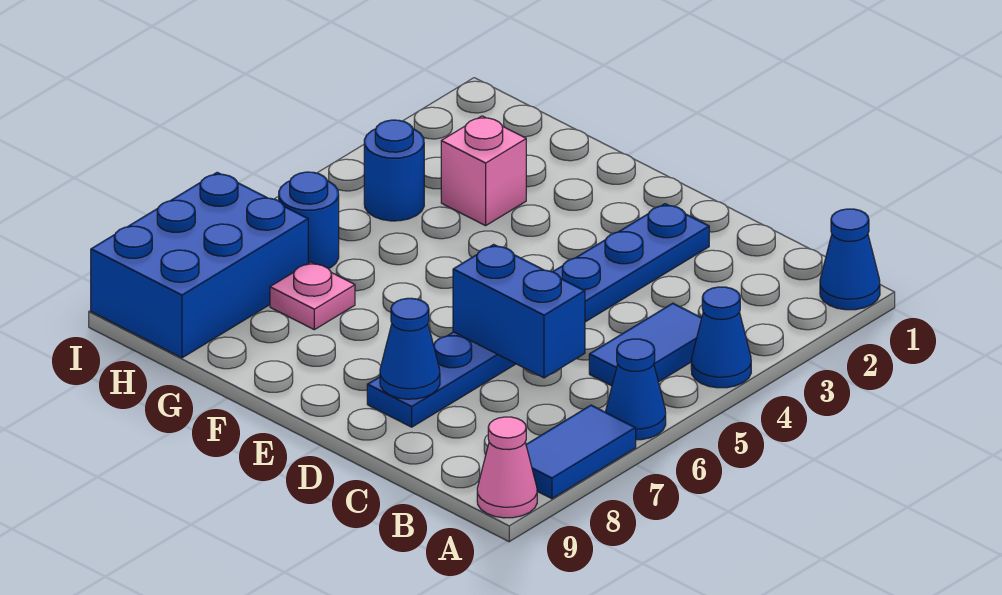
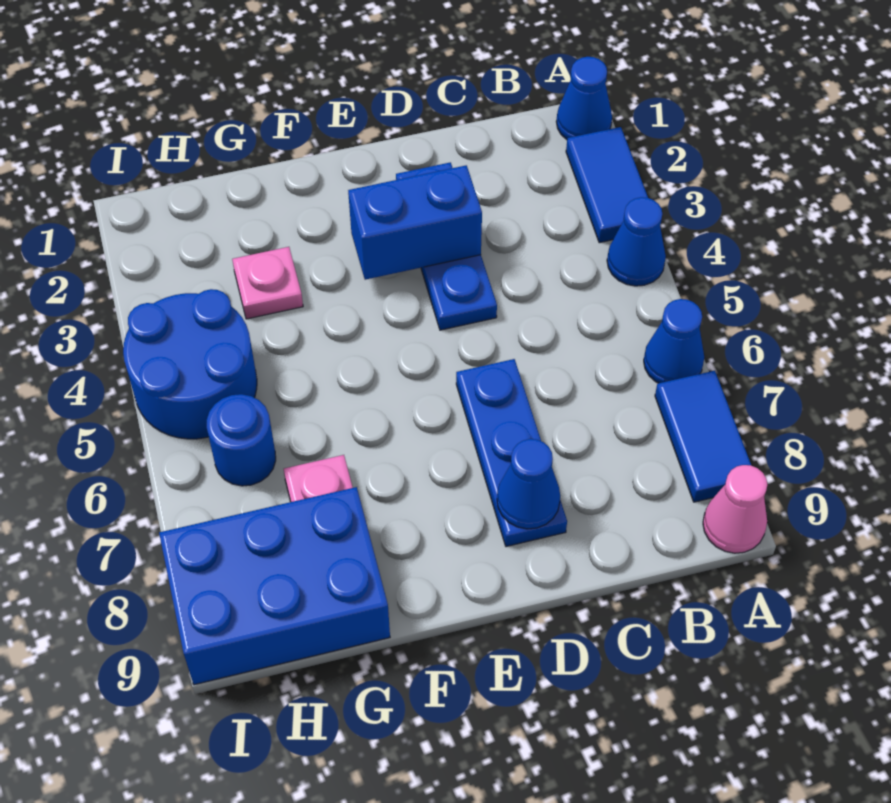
blue tile B4:B5 level 1 -> blue tile A2:A3 level 1
blue brick C6:D6 level 2 -> blue brick D3:E3 level 2
pink brick G3 level 1 -> pink plate G3 level 1
blue round brick H4 level 1 -> blue round brick H4:I5 level 1
blue brick H7:I9 level 1 -> blue brick G8:I9 level 1

